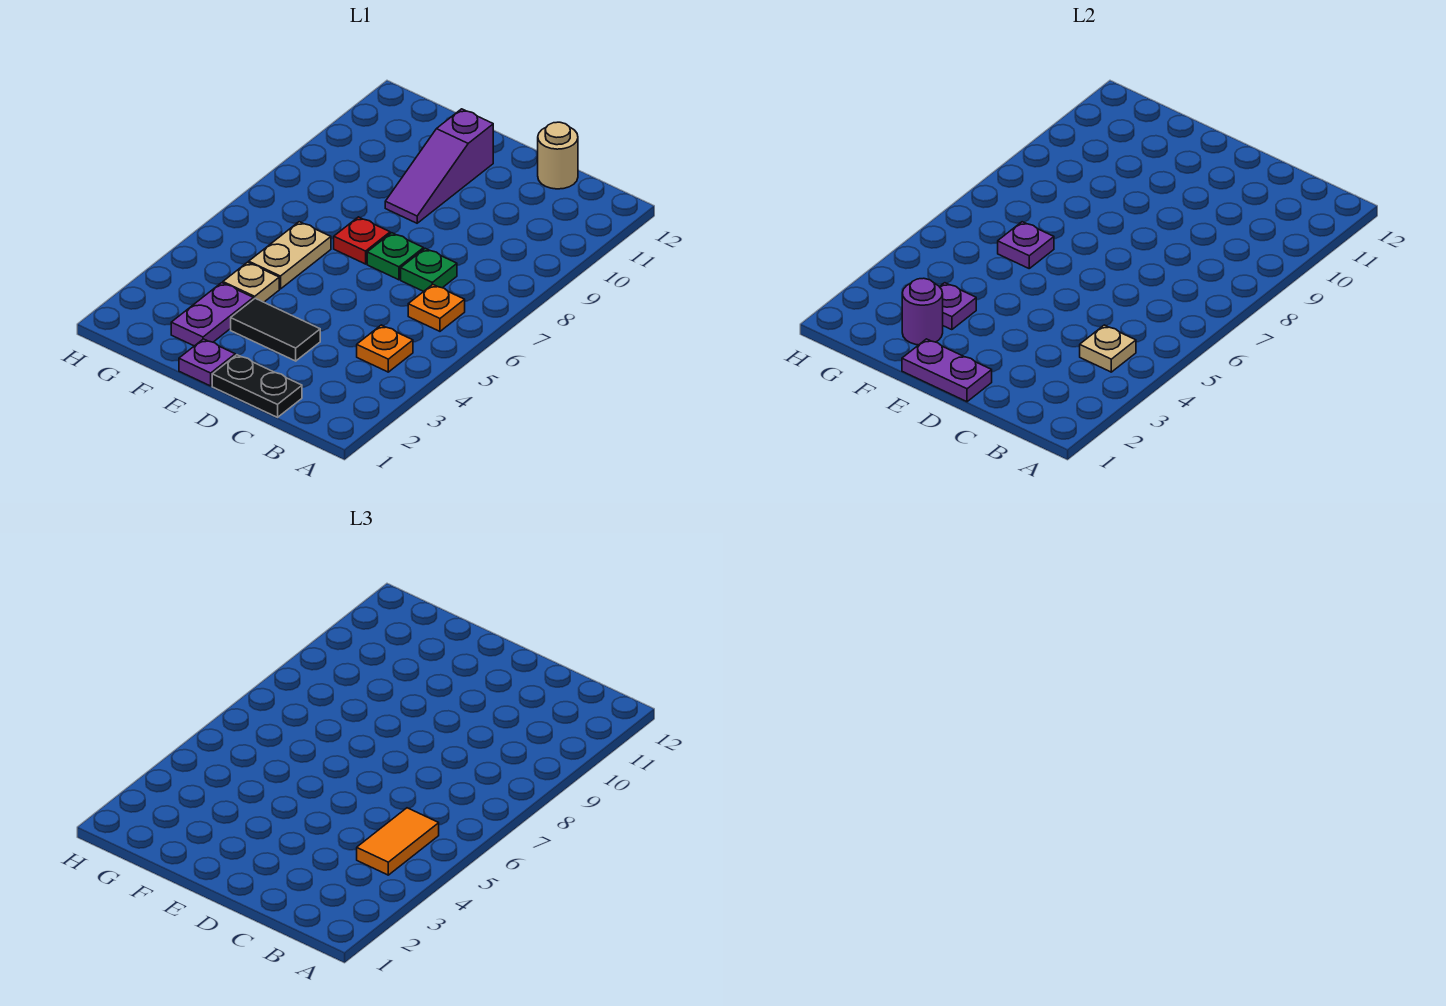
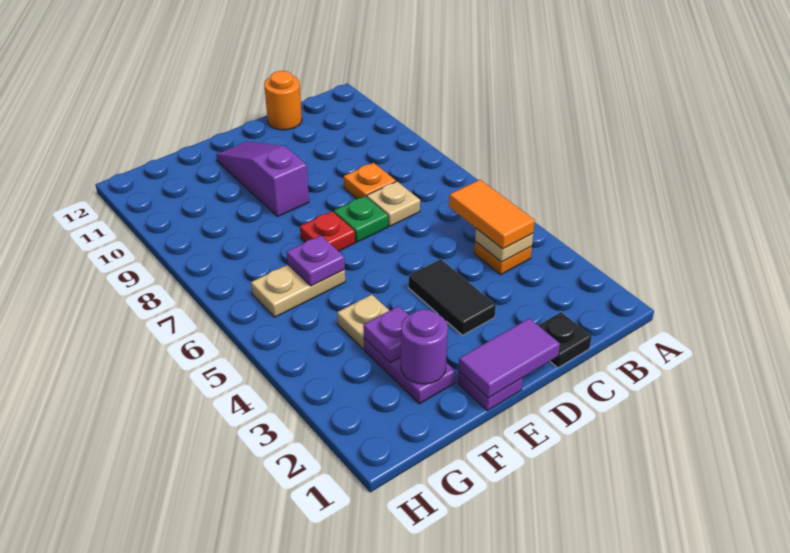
orange plate B6 level 1 -> orange plate C8 level 1
black plate C1:D1 level 1 -> black plate C1 level 1
green plate C7 level 1 -> tan plate C7 level 1
tan round brick C12 level 1 -> orange round brick C12 level 1
purple plate D1:E1 level 2 -> purple tile D1:E1 level 2
black tile D3:E3 level 1 -> black tile D3:D4 level 1
purple slope E9:E11 level 1 top 11 -> purple slope E9:E11 level 1 top 9
tan plate F5:F6 level 1 -> tan plate F6:G6 level 1

